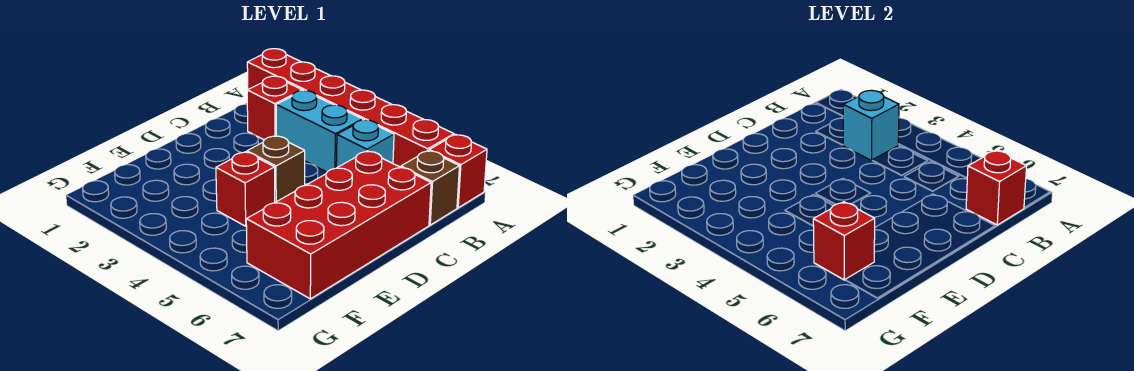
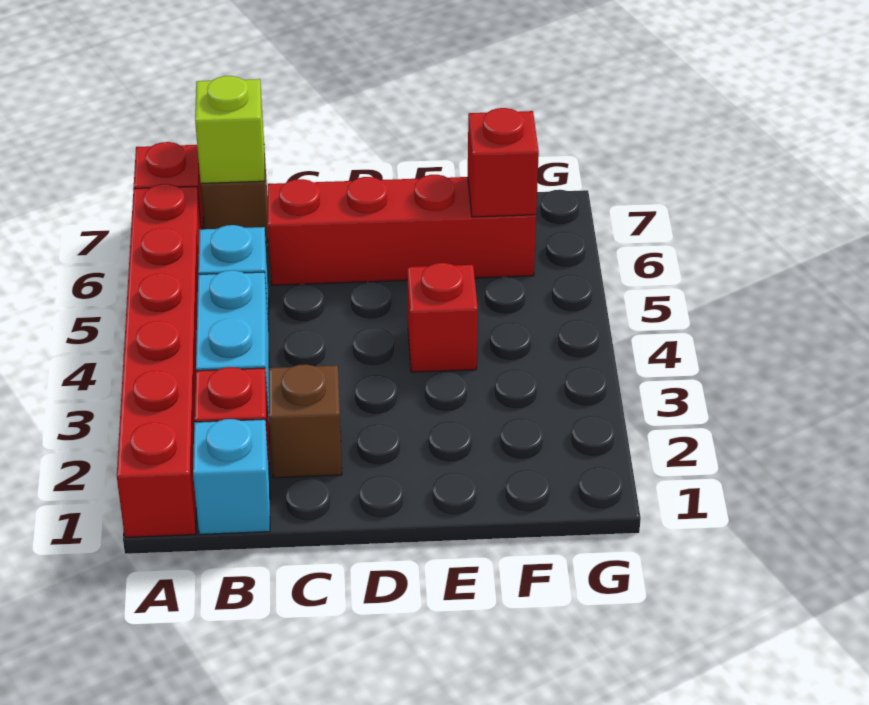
cyan brick B3 level 2 -> cyan brick B1 level 1
red brick B7 level 2 -> lime brick B7 level 2
red brick C6:F7 level 1 -> red brick C6:F6 level 1
brown brick D4 level 1 -> brown brick C2 level 1

